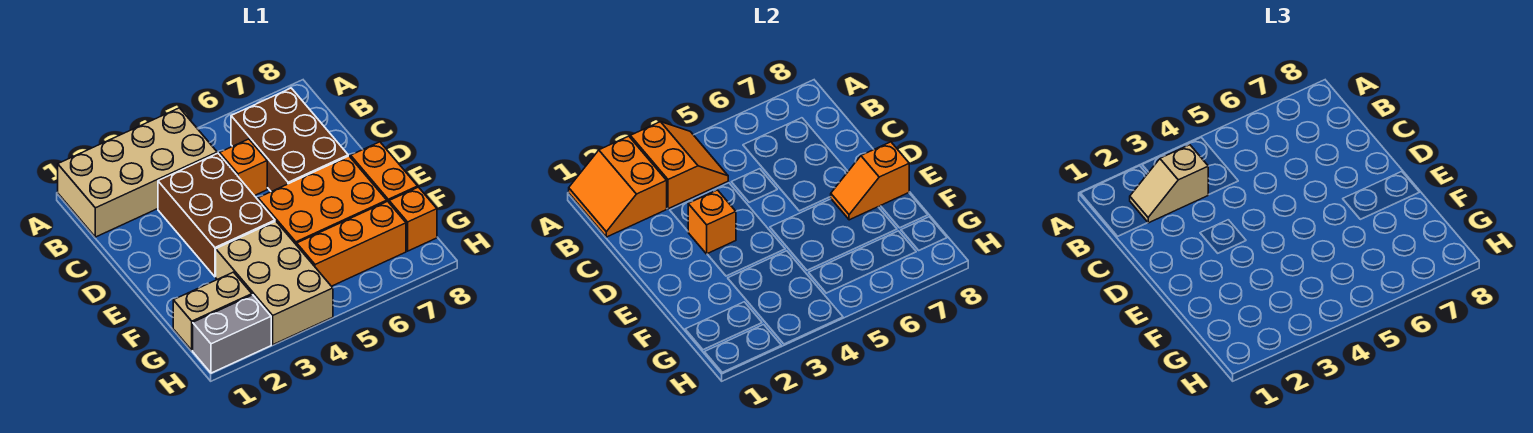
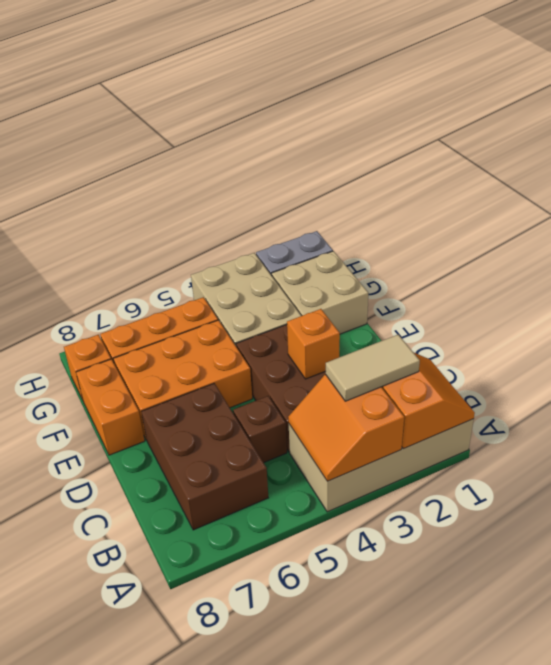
tan slope B2:B3 level 3 top 3 -> tan tile B2:B3 level 3
orange brick C5 level 1 -> brown brick C5 level 1
orange slope E7:E8 level 2 top 8 -> none
tan brick G1:G2 level 1 -> tan brick F1:G2 level 1

